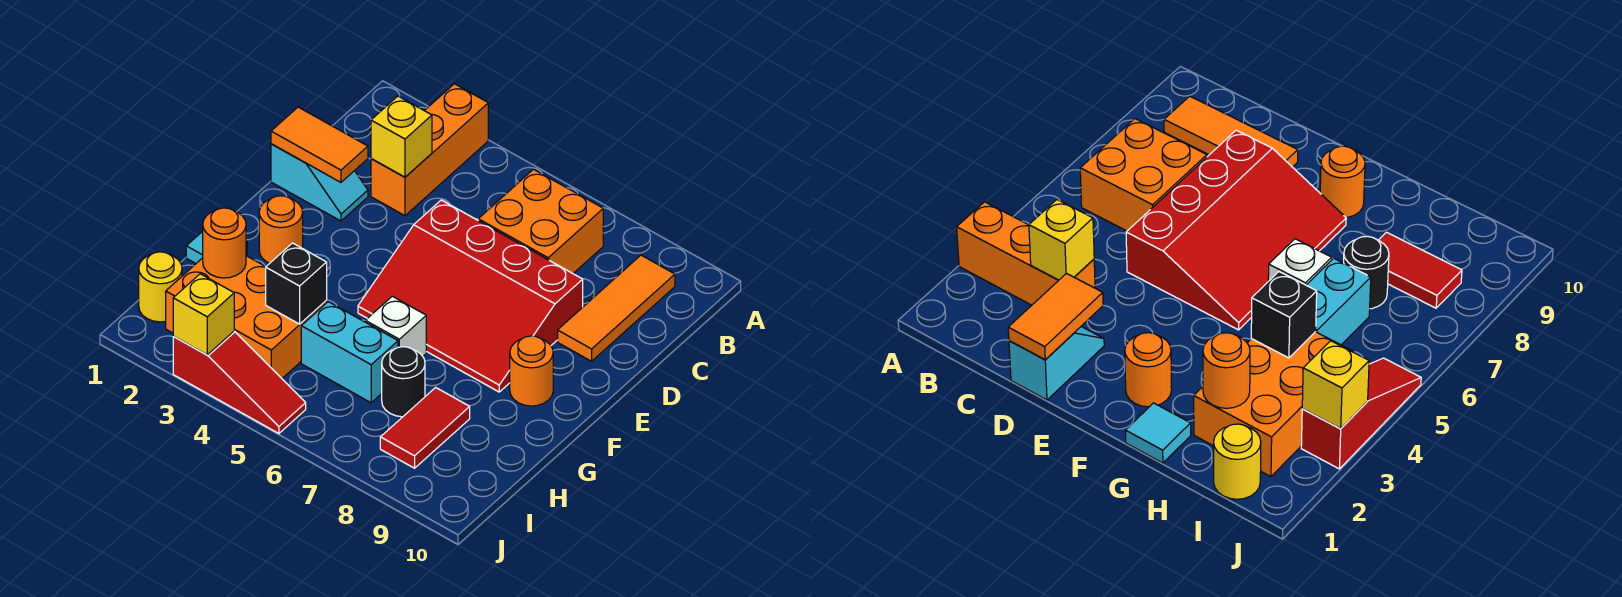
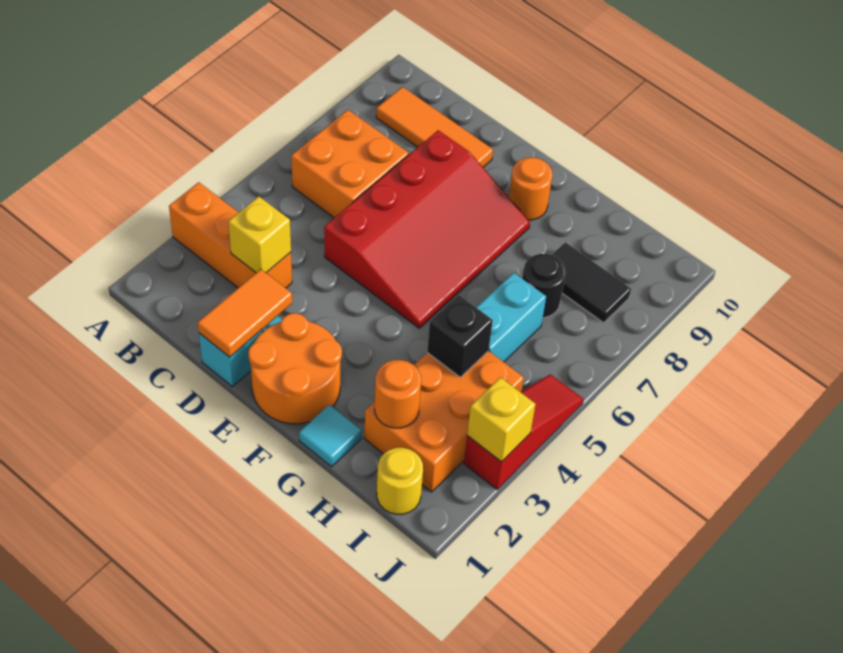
orange round brick F2 level 1 -> orange round brick E1:F2 level 1
white brick G6 level 1 -> none
red tile H8:I8 level 1 -> black tile H8:I8 level 1

